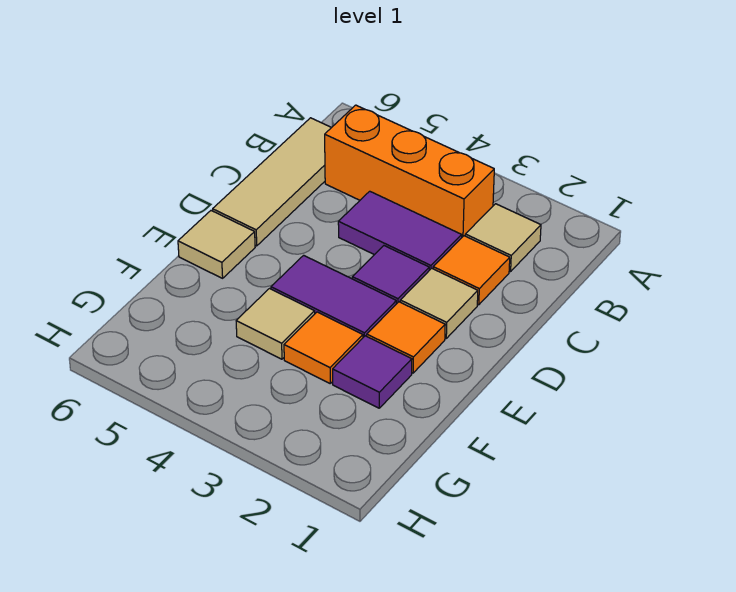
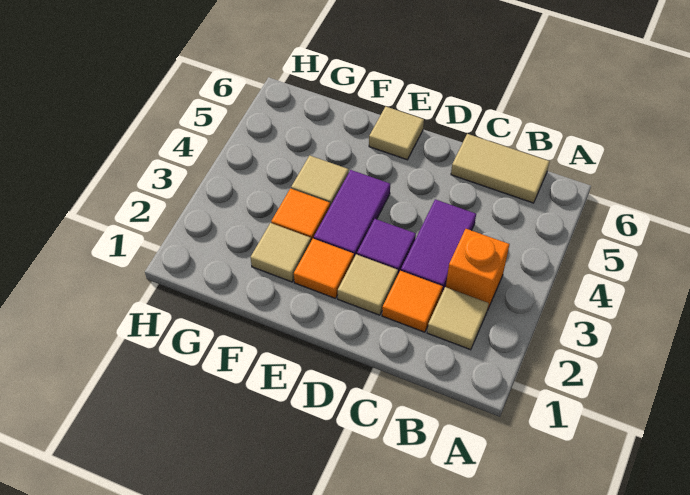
orange brick B3:B5 level 1 -> orange brick B3 level 1
tan tile B6:D6 level 1 -> tan tile B6:C6 level 1
purple tile F2 level 1 -> tan tile F2 level 1

